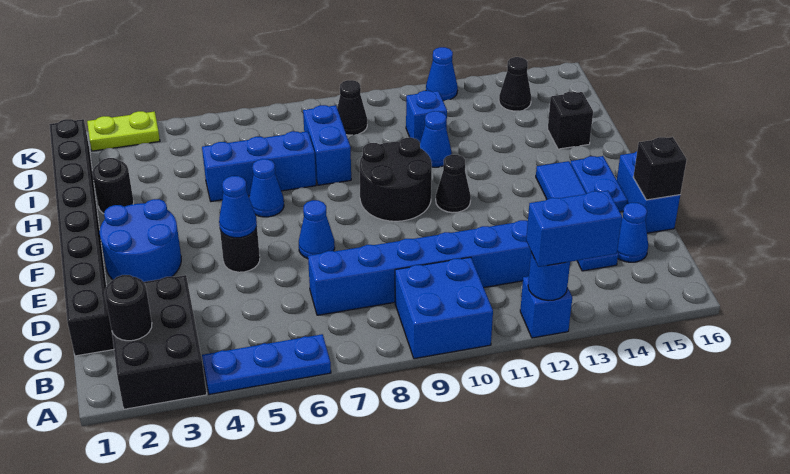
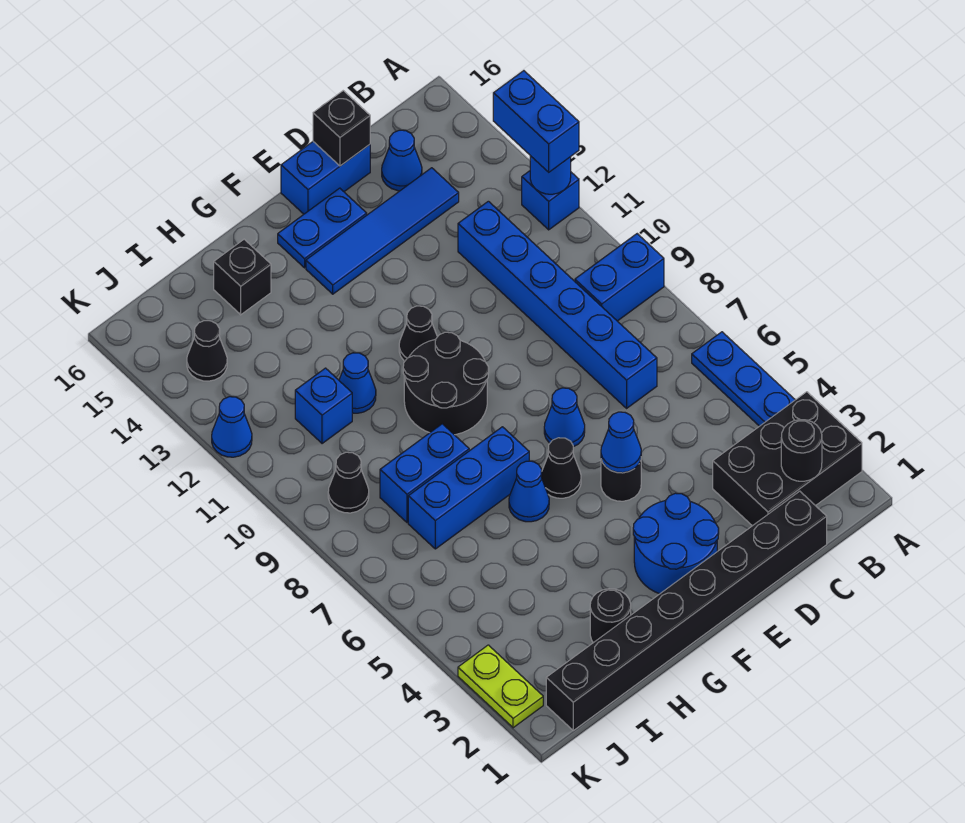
blue brick A9:B10 level 1 -> blue brick A9:B9 level 1
none -> black cone F6 level 1
blue brick H5:H7 level 1 -> blue brick G7:I7 level 1

